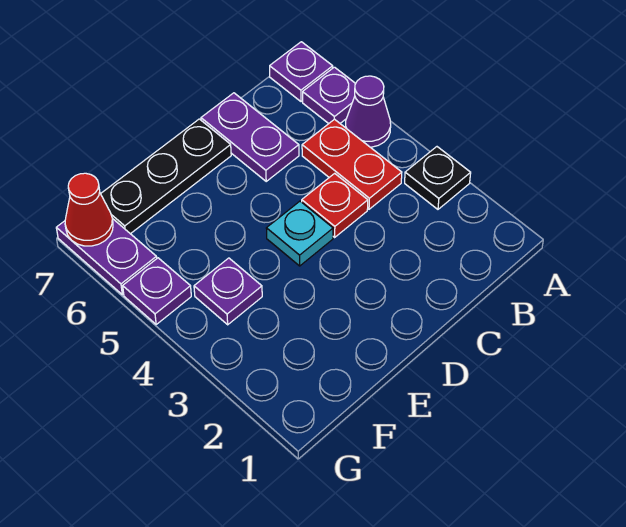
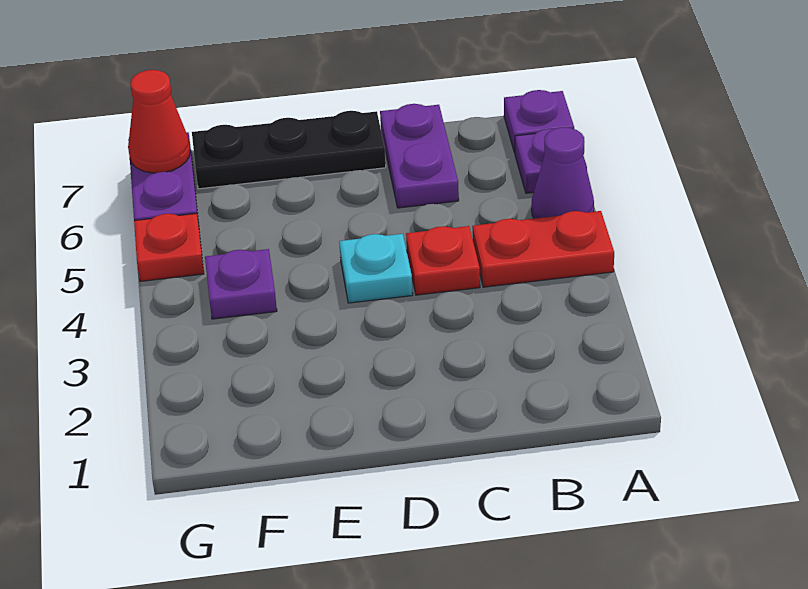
black plate A3 level 1 -> none
red plate B4:B5 level 1 -> red plate A4:B4 level 1
purple plate G5 level 1 -> red plate G5 level 1

